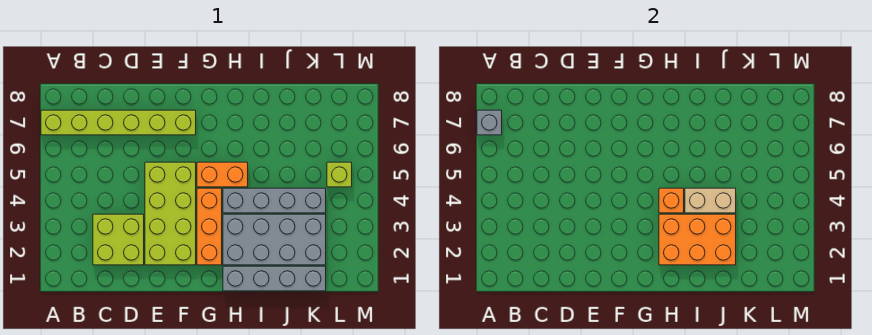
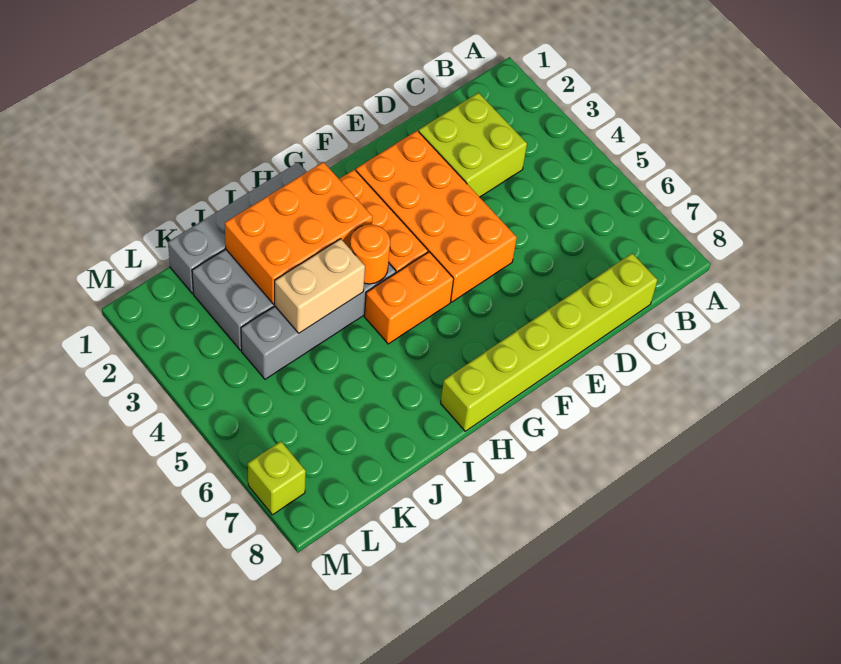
lime brick A7:F7 level 1 -> lime brick C8:H8 level 1
grey brick A7 level 2 -> none
lime brick E2:F5 level 1 -> orange brick E2:F5 level 1
orange brick H4 level 2 -> orange round brick H4 level 2
lime brick L5 level 1 -> lime brick M7 level 1

